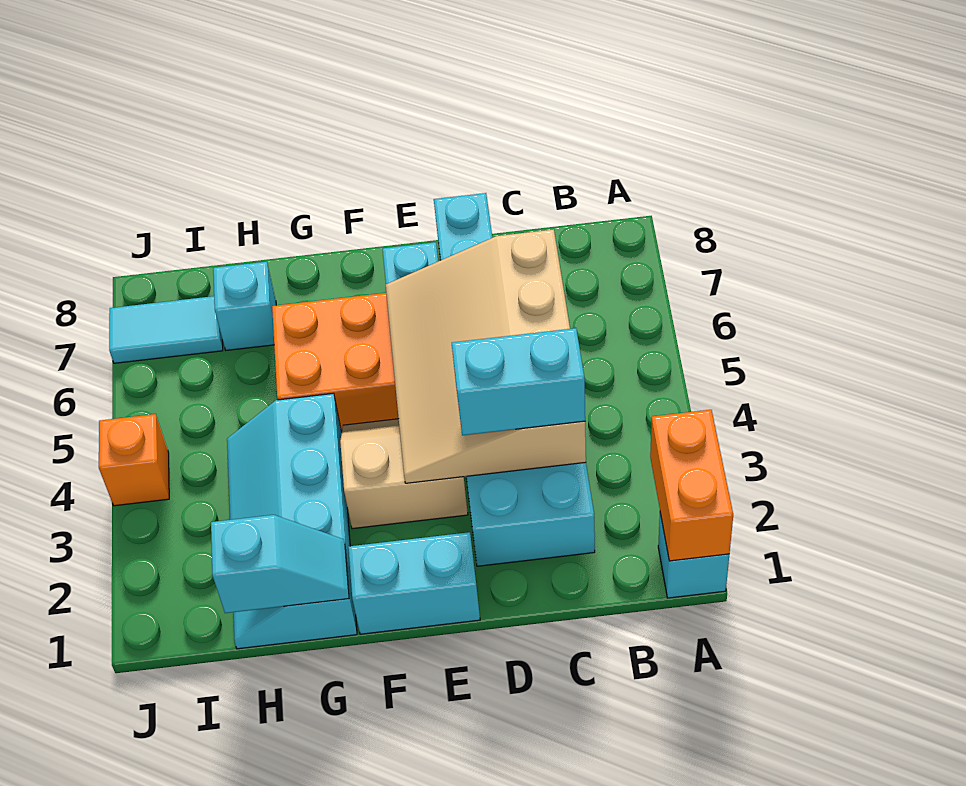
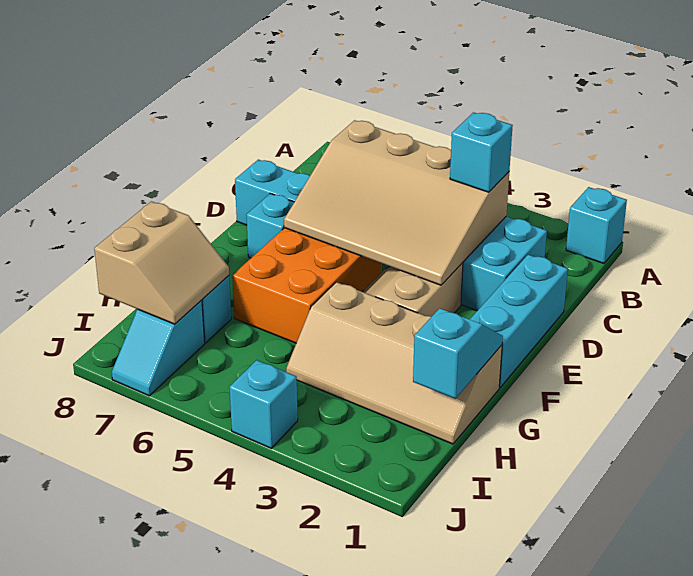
orange brick A1:A2 level 2 -> none
cyan brick C3:D3 level 3 -> cyan brick C3 level 3
cyan brick E1:F1 level 1 -> cyan brick D1:F1 level 1
cyan slope G1:H4 level 1 top G -> tan slope G1:H4 level 1 top G
none -> tan slope H7:I8 level 2 top 8
cyan tile I7:J7 level 1 -> cyan slope I7:J7 level 1 top I
orange brick J4 level 1 -> cyan brick J4 level 1

